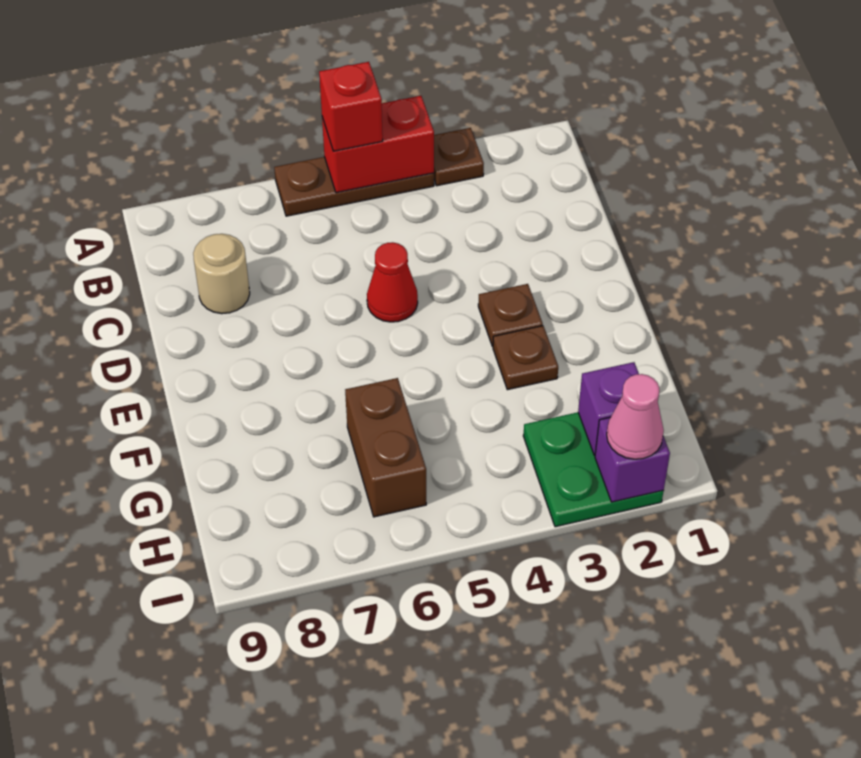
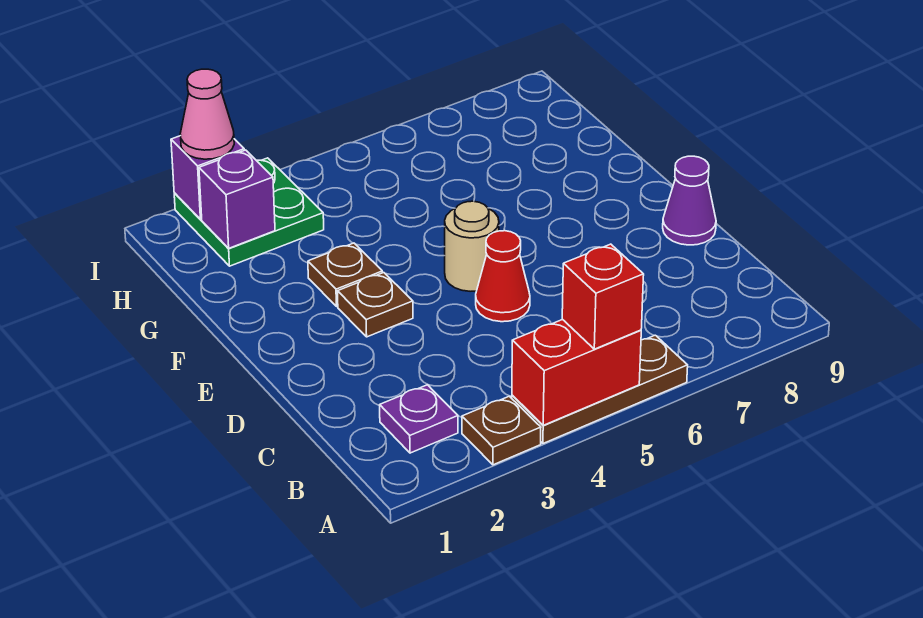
none -> purple plate B2 level 1
tan round brick C8 level 1 -> tan round brick E5 level 1
none -> purple cone D9 level 1
brown brick G6:H6 level 1 -> none

